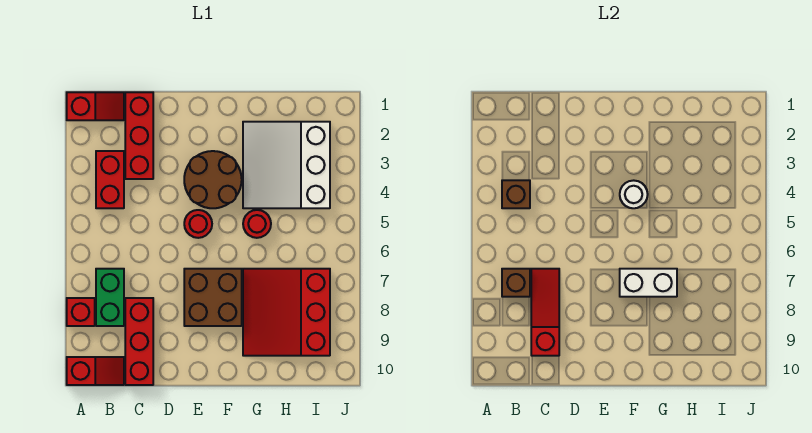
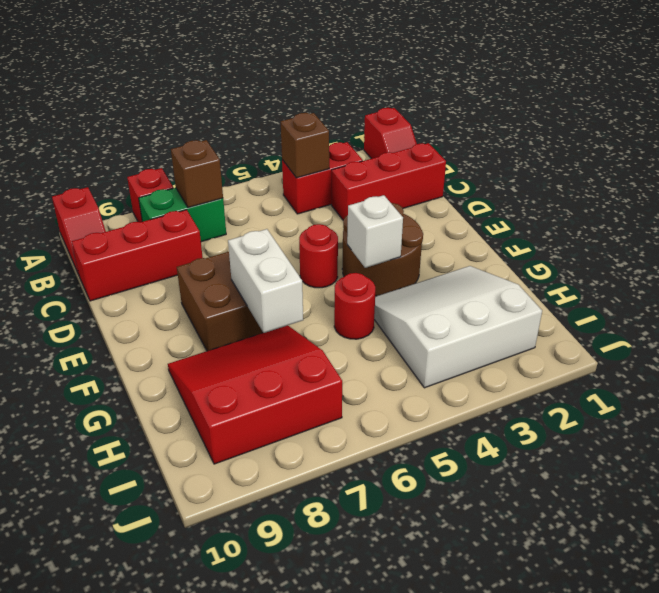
red slope C7:C9 level 2 top 9 -> none
white round brick F4 level 2 -> white brick F4 level 2

